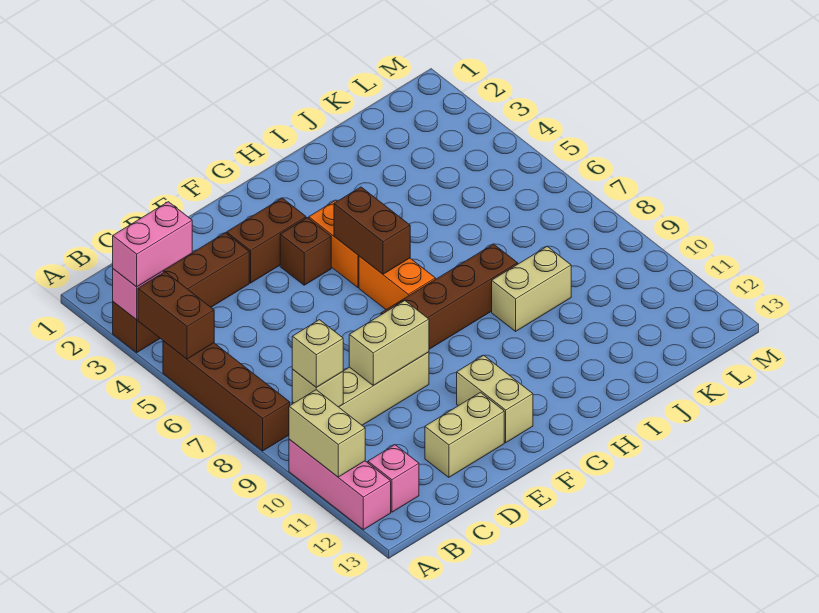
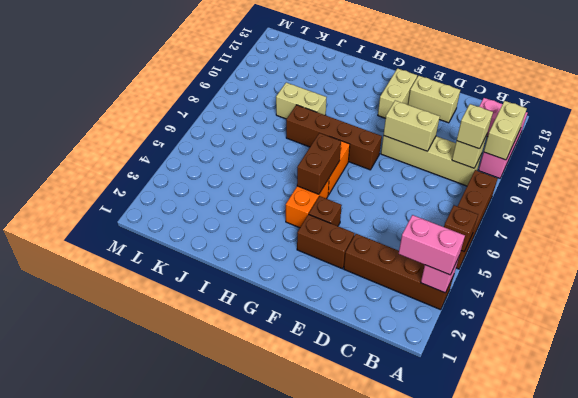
brown brick A4:A5 level 2 -> brown brick A5 level 2

